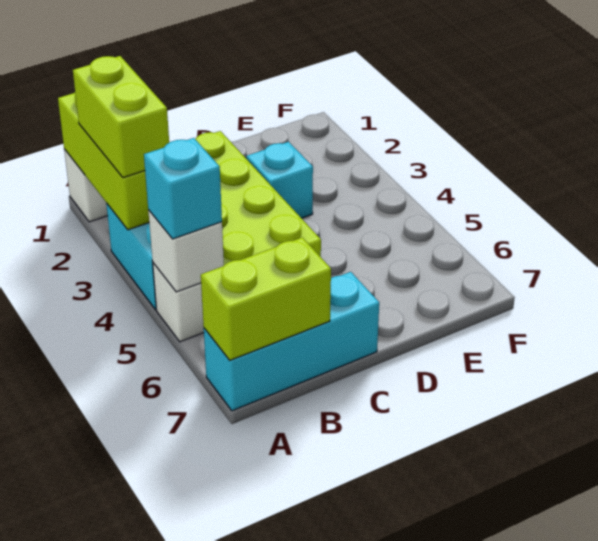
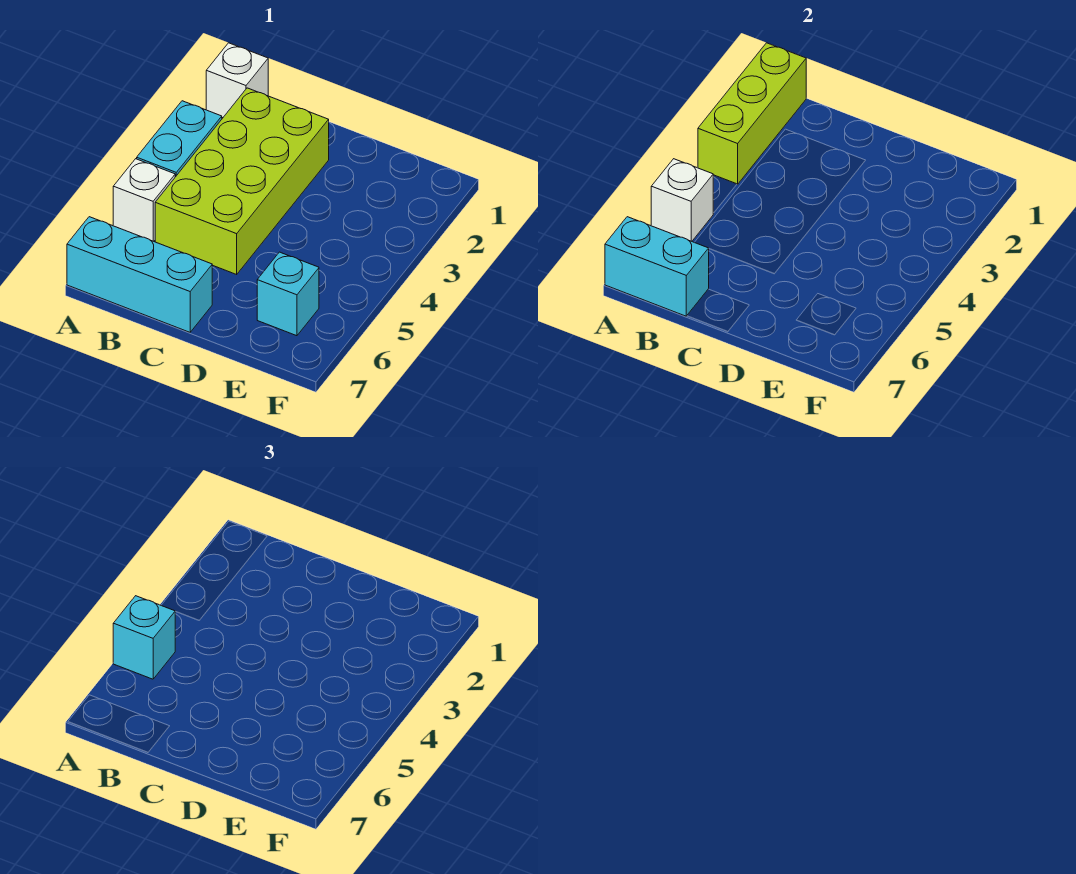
lime brick A2:A3 level 3 -> none
lime brick A7:B7 level 2 -> cyan brick A7:B7 level 2
cyan brick D3 level 1 -> cyan brick E6 level 1

